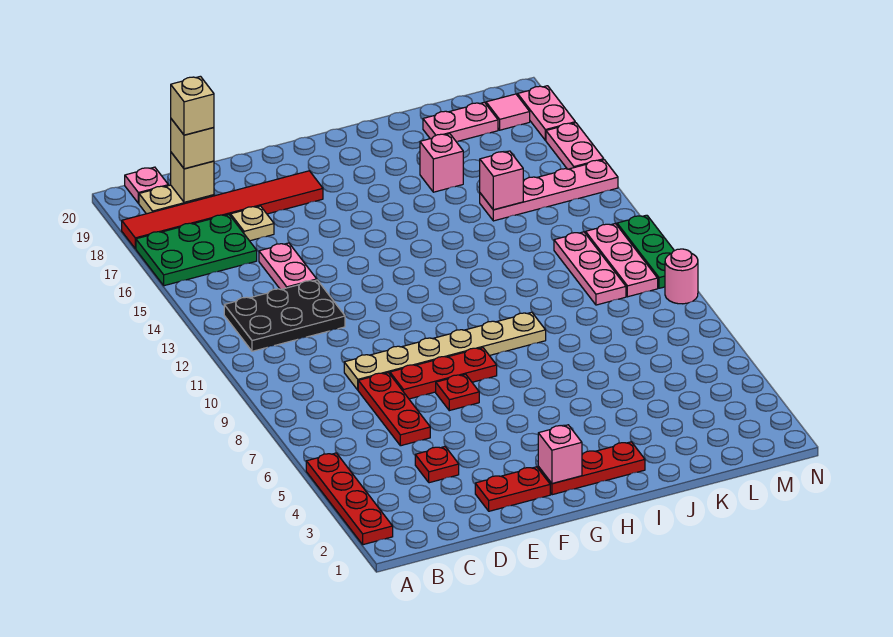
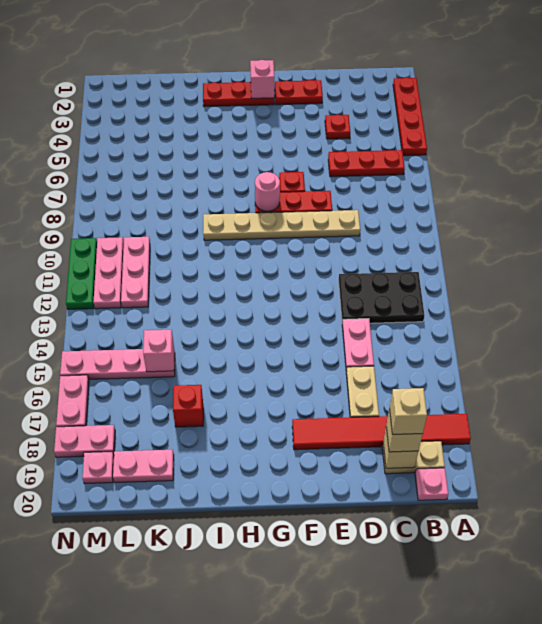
green plate A16:C17 level 1 -> none
red plate D6:D8 level 1 -> red plate B6:D6 level 1
tan plate D17 level 1 -> tan plate D16:D17 level 1
pink brick J17 level 1 -> red brick J17 level 1
pink tile M19 level 1 -> pink plate M19 level 1
pink round brick N9 level 1 -> pink round brick G8 level 2
pink plate N18:N19 level 1 -> pink plate M18:N18 level 1

